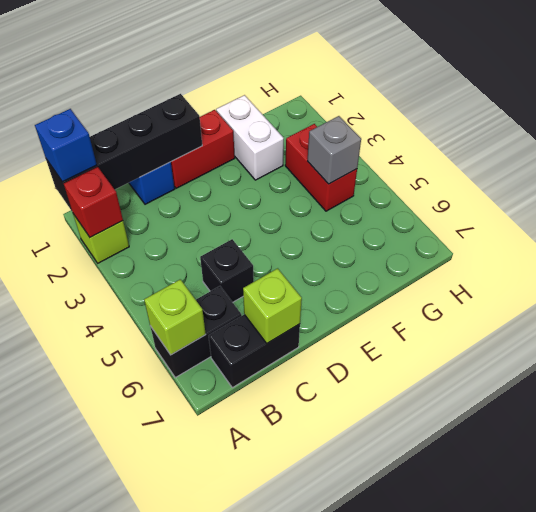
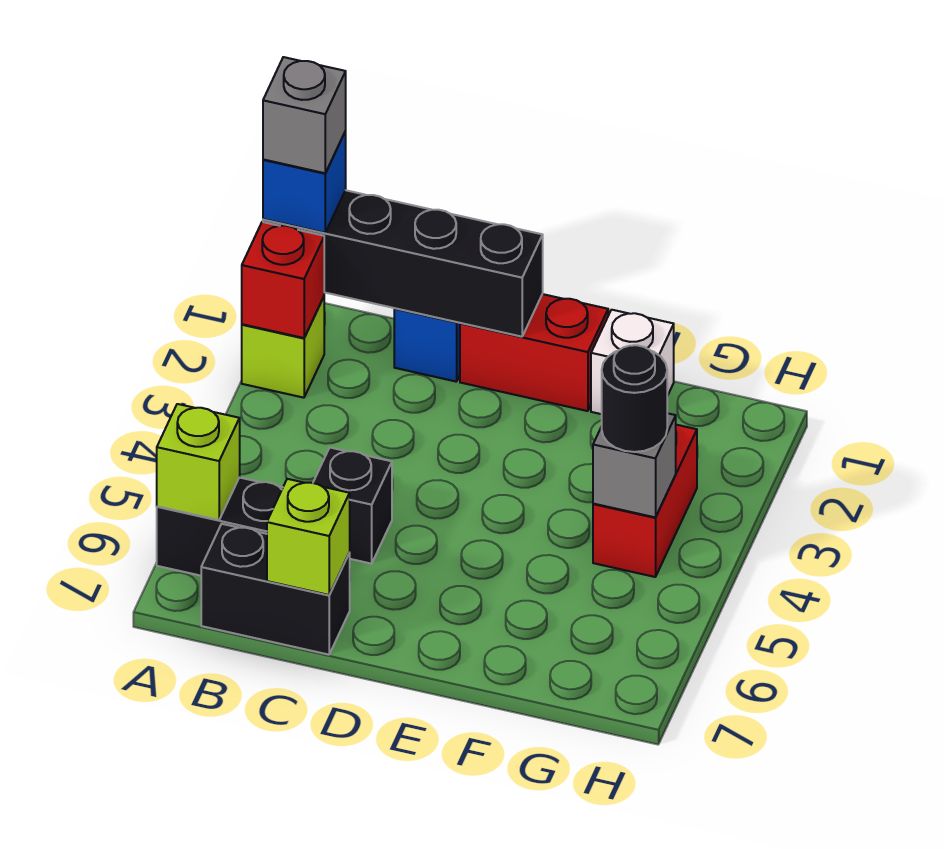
none -> grey brick A1 level 4
white brick F1:F2 level 1 -> white brick F1 level 1
none -> black round brick G4 level 3

